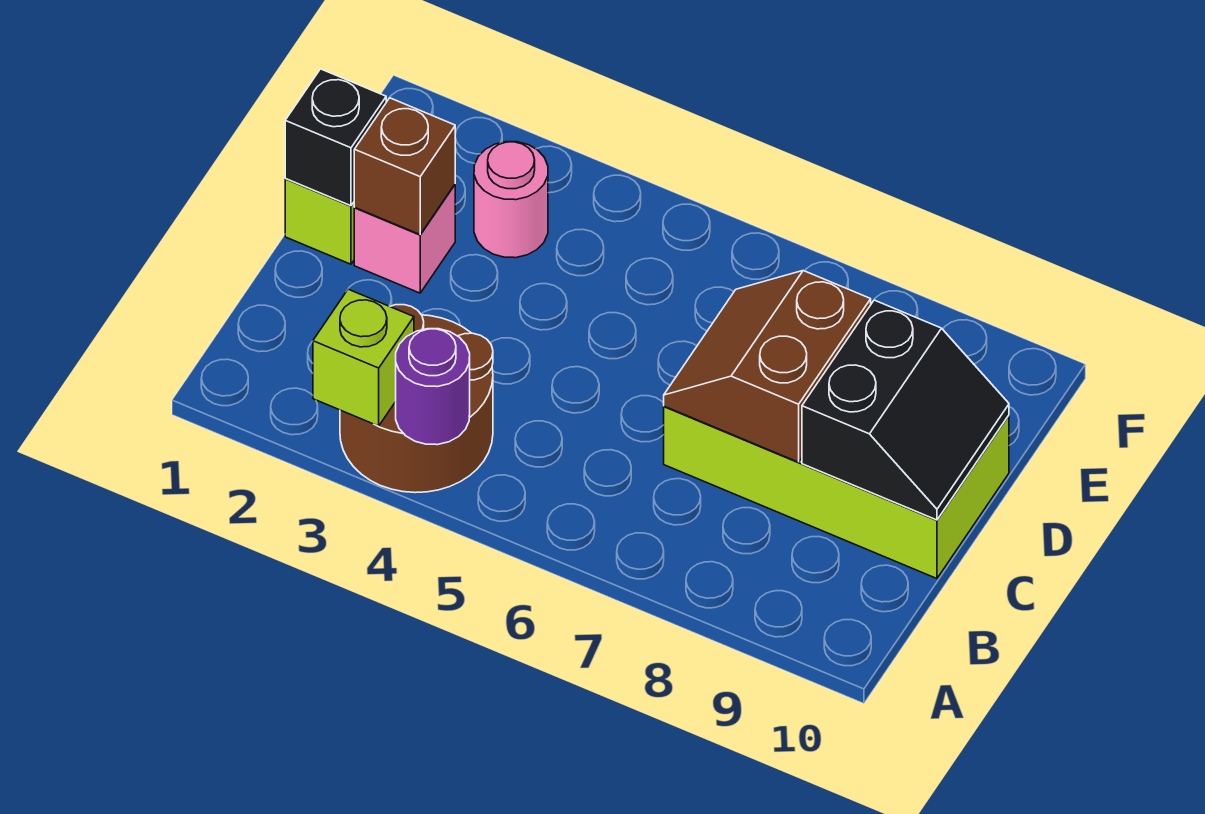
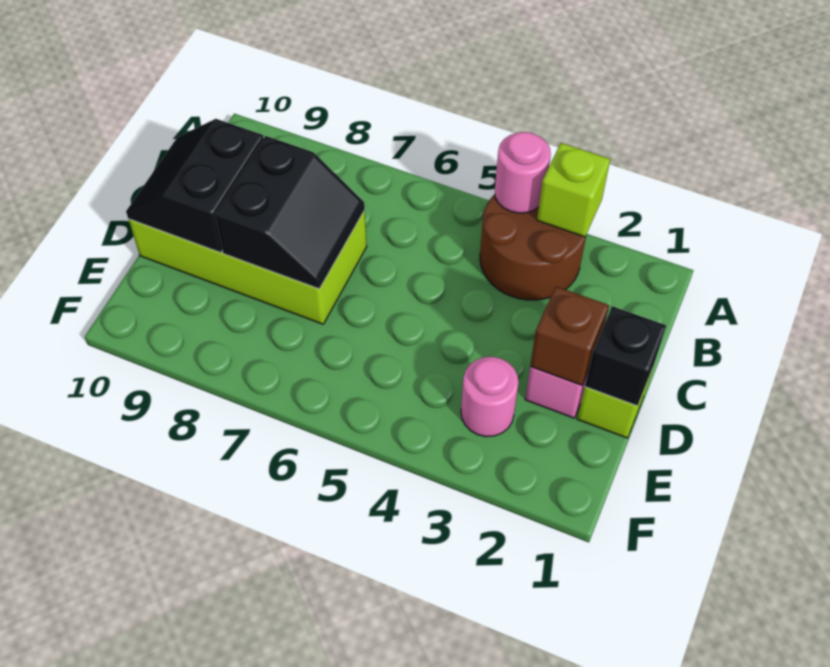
purple round brick A4 level 2 -> pink round brick A4 level 2
brown slope C7:D8 level 2 top 8 -> black slope C7:D8 level 2 top 8

